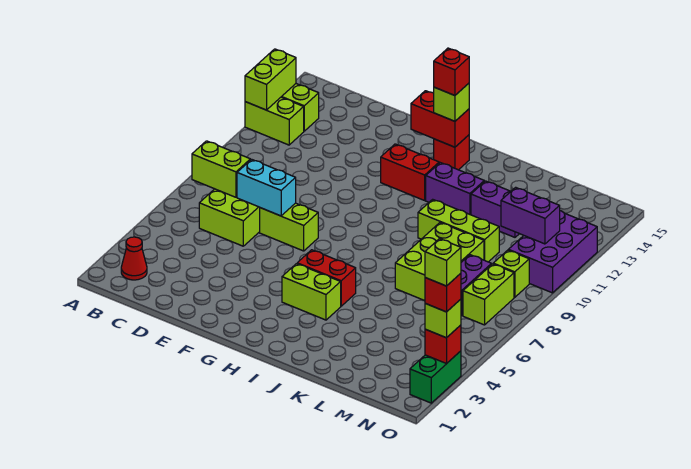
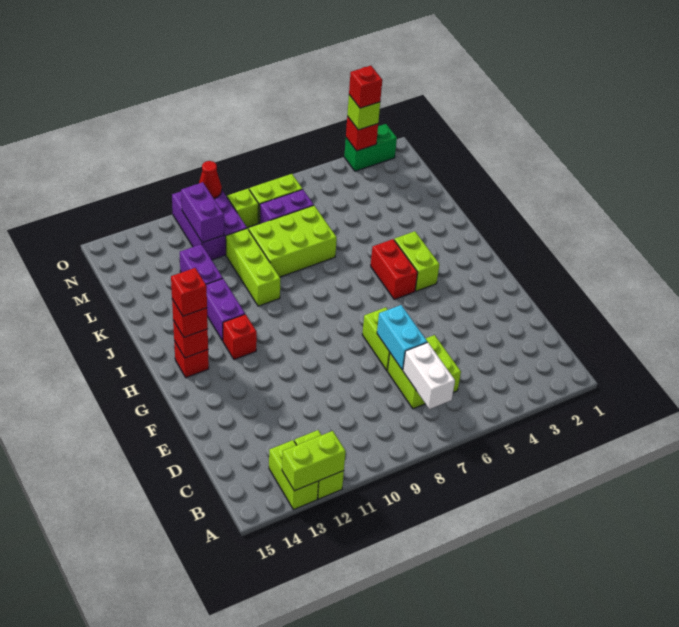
red cone B2 level 1 -> red cone O10 level 2
lime brick B7:C7 level 2 -> white brick B7:C7 level 2
red brick G12:H12 level 1 -> red brick H12 level 1
red brick G14:H14 level 2 -> red brick H14 level 2
lime brick H14 level 3 -> red brick H14 level 3
purple brick N10:O12 level 1 -> purple brick M10:O11 level 1
lime brick O3 level 5 -> none

